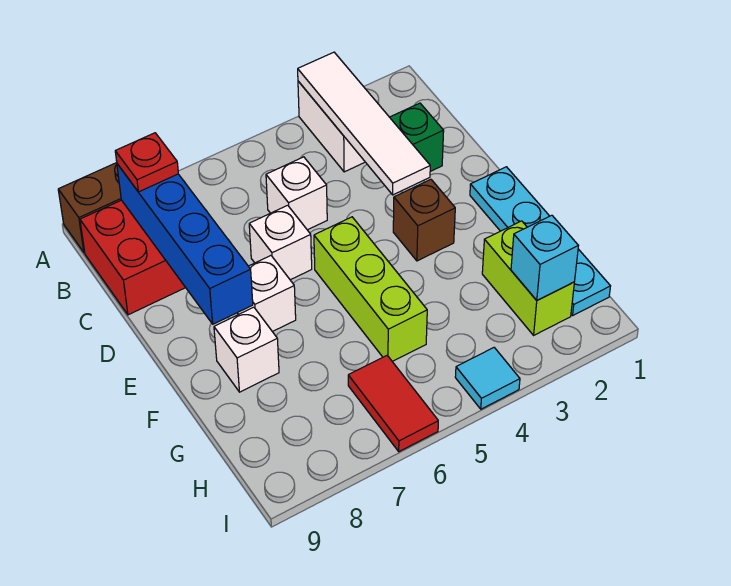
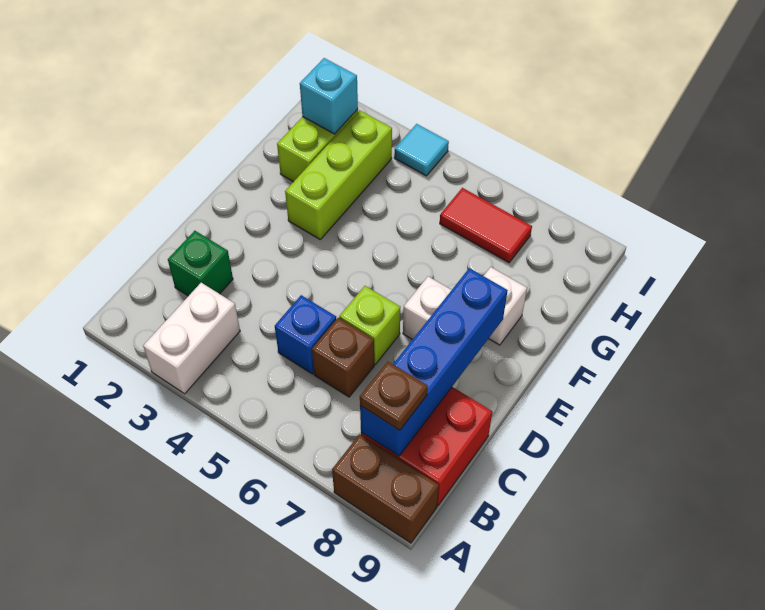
white tile A3:D3 level 2 -> none
red plate B8 level 3 -> brown plate B8 level 3
white brick C5 level 1 -> blue brick C5 level 1
white brick D6 level 1 -> lime brick D6 level 1
cyan plate E1:H1 level 1 -> none
brown brick E3 level 1 -> brown brick C6 level 1
lime brick E5:G5 level 1 -> lime brick F3:H3 level 1
red tile H6:I6 level 1 -> red tile H6:H7 level 1

